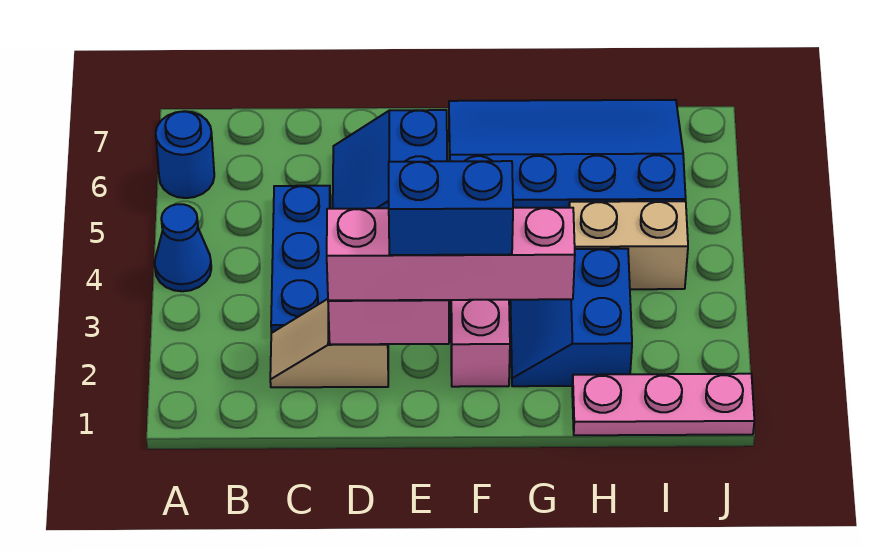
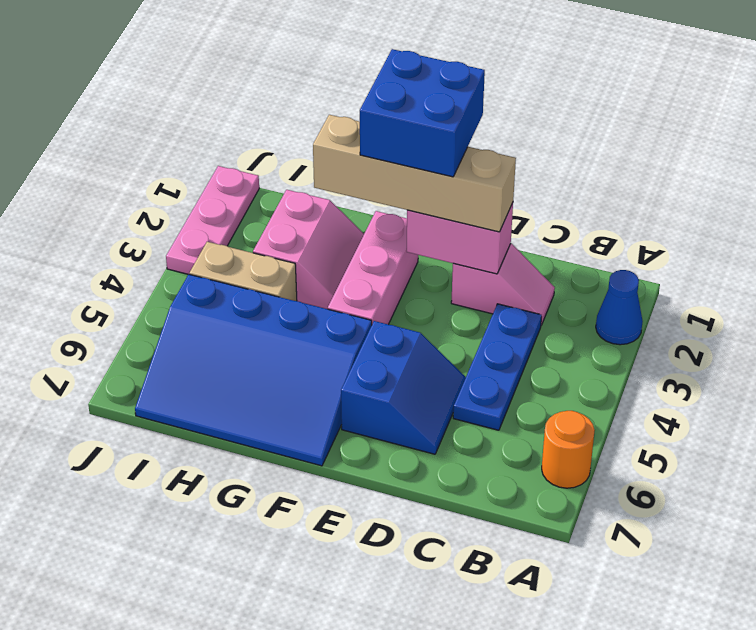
blue cone A4 level 1 -> blue cone A2 level 1
blue round brick A6 level 1 -> orange round brick A6 level 1
tan slope C2:D2 level 1 top D -> pink slope C2:D2 level 1 top D
pink brick D2:G2 level 3 -> tan brick D2:G2 level 3
blue brick E2:F2 level 4 -> blue brick E1:F2 level 4
blue slope G2:H3 level 1 top H -> pink slope G2:H3 level 1 top H
pink plate H1:J1 level 1 -> pink plate J1:J3 level 1

